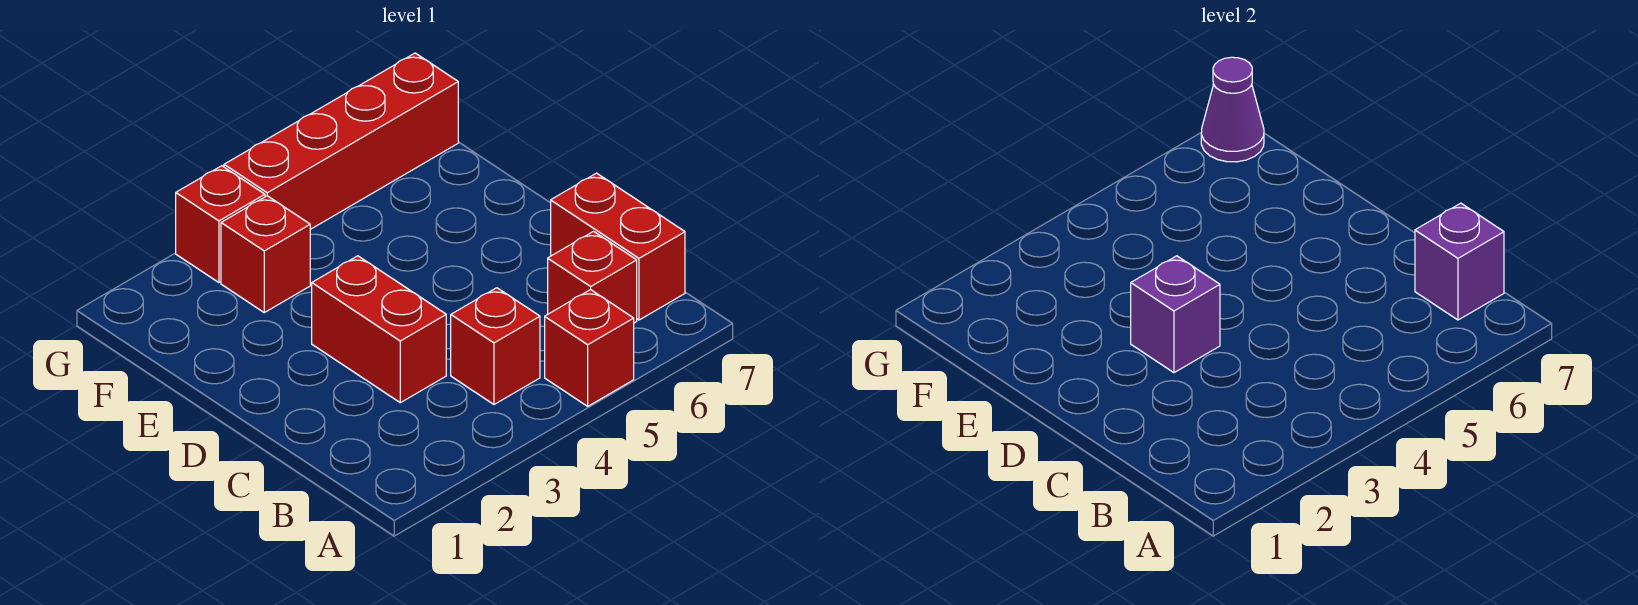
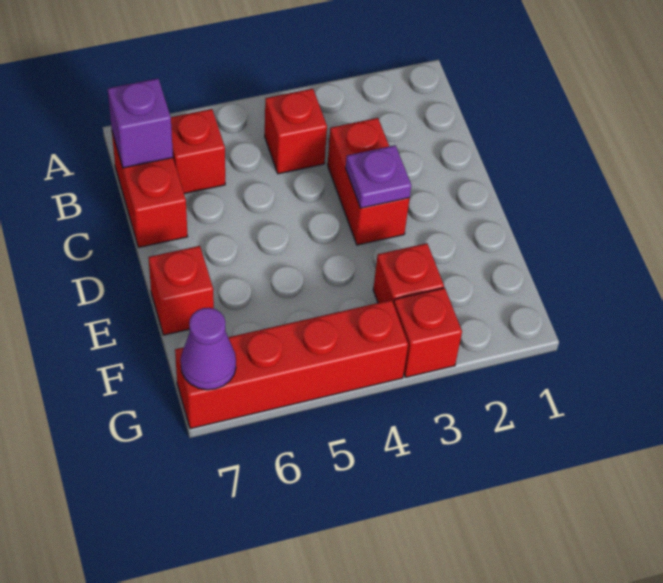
red brick A5 level 1 -> red brick E7 level 1
purple brick D3 level 2 -> purple plate D3 level 2

